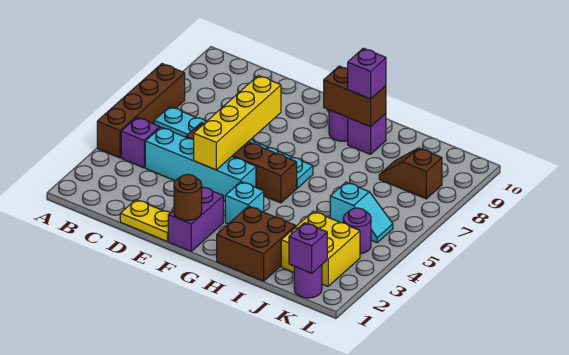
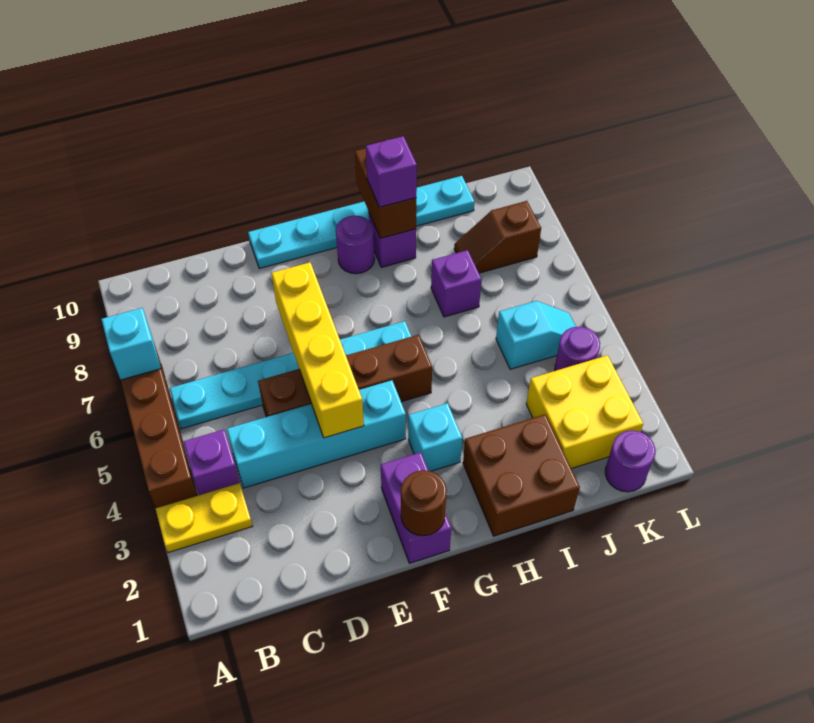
none -> cyan brick A7 level 2
yellow plate D1:E1 level 1 -> yellow plate A3:B3 level 1
none -> cyan plate E10:J10 level 1
brown brick G9:H9 level 2 -> brown brick H9:H10 level 2
purple brick K1 level 2 -> purple brick I7 level 1

